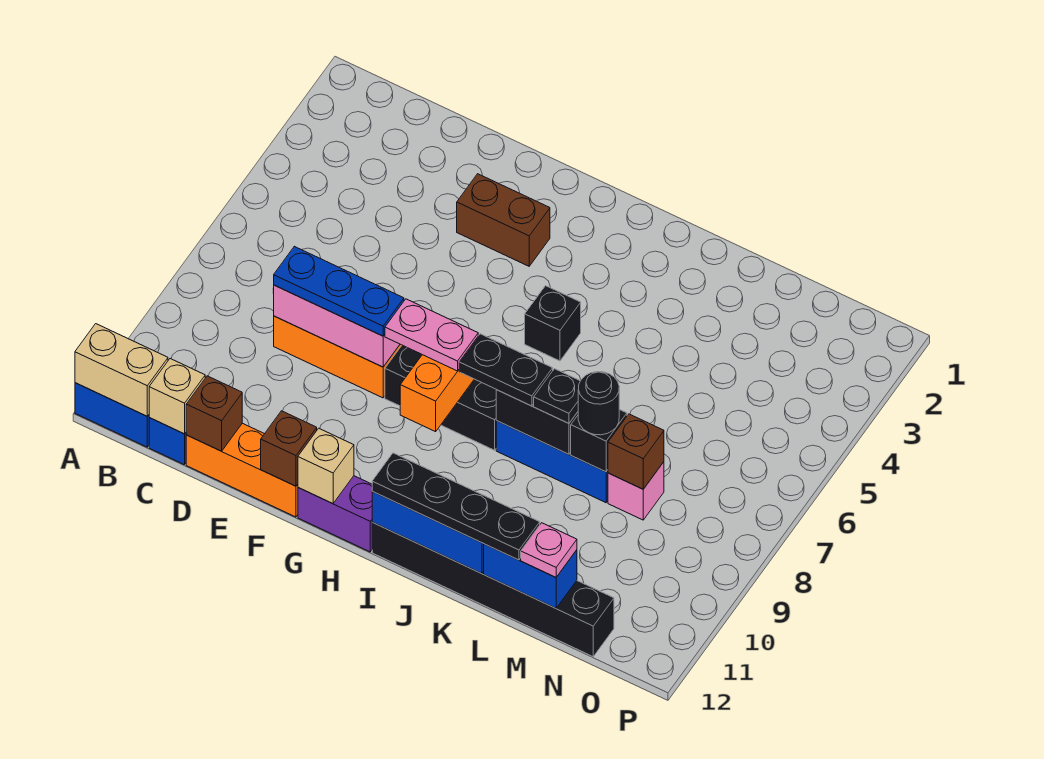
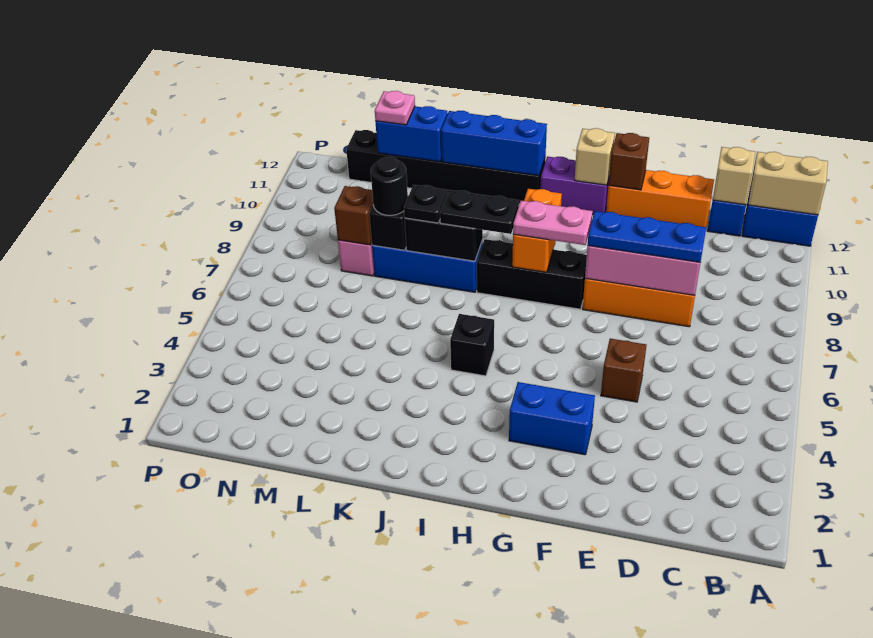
brown brick D12 level 2 -> brown brick E5 level 1
brown brick F3:G3 level 1 -> blue brick F3:G3 level 1
black plate I12:L12 level 3 -> none

